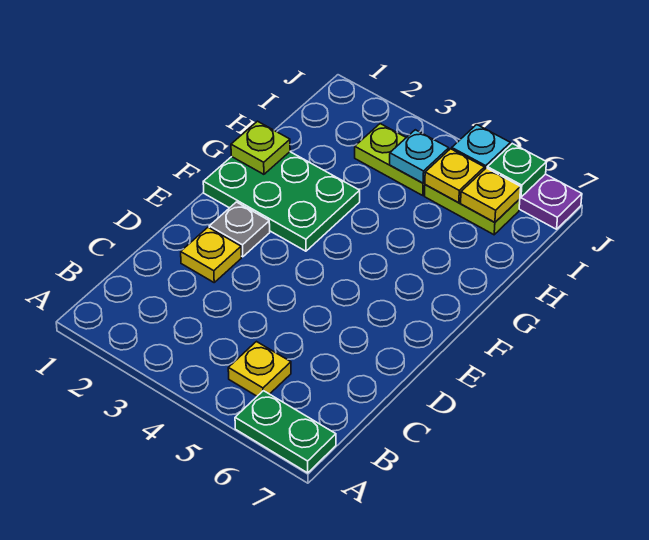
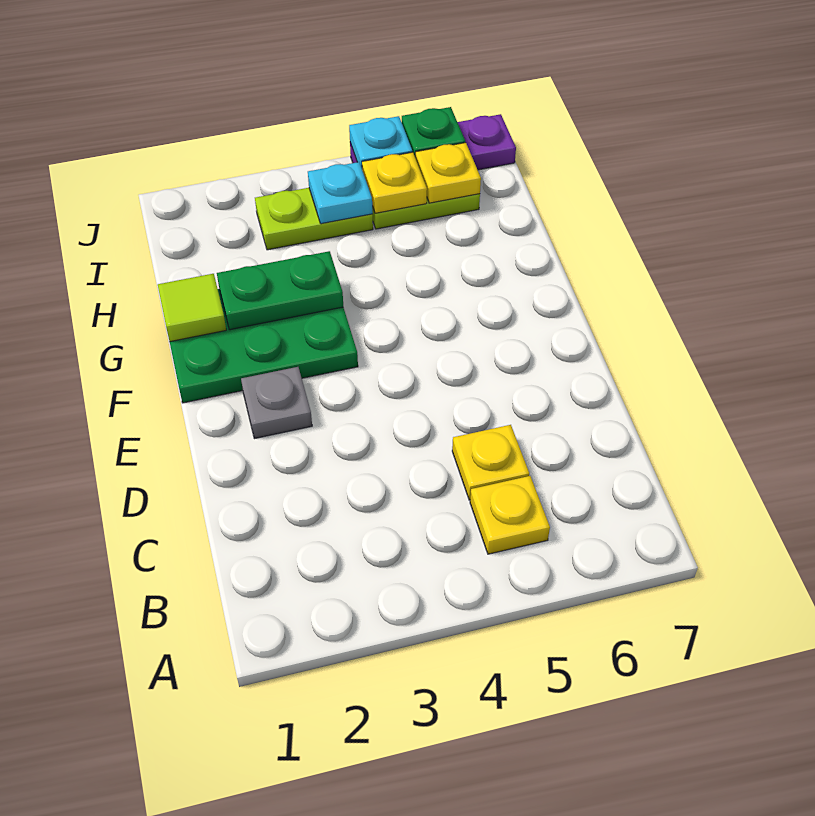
green plate A6:A7 level 1 -> green plate G2:G3 level 2
yellow plate D2 level 1 -> yellow plate C5 level 1
lime plate G1 level 2 -> lime tile G1 level 2

